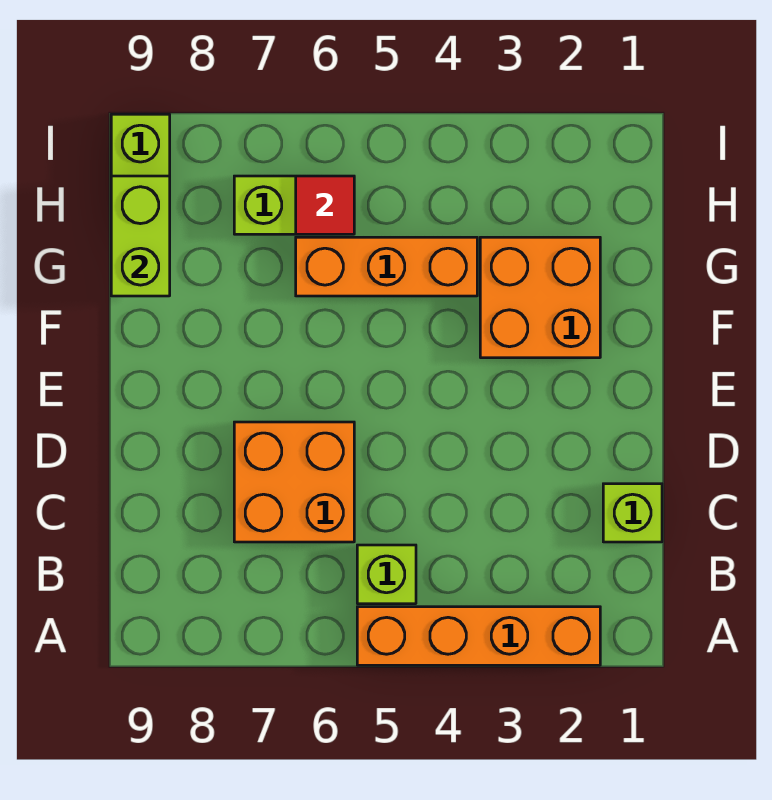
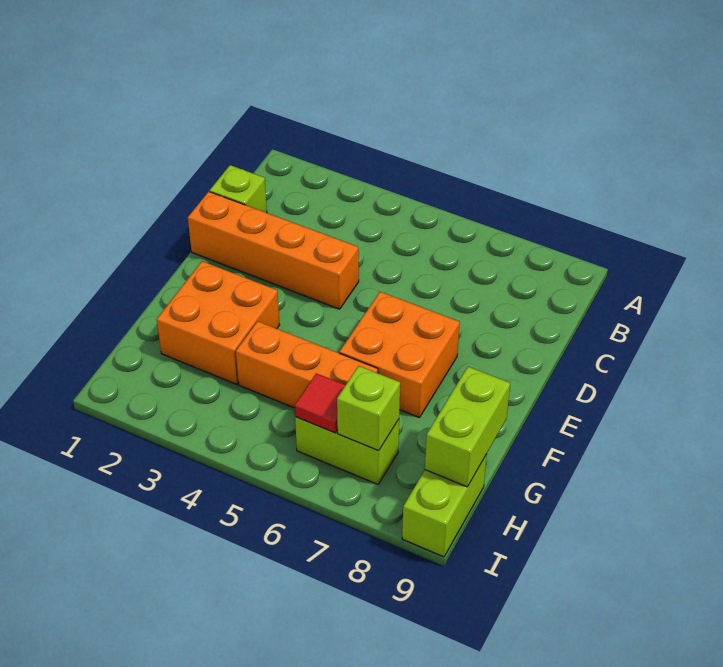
orange brick A2:A5 level 1 -> orange brick D1:D4 level 1
lime brick B5 level 1 -> lime brick H7 level 2
orange brick C6:D7 level 1 -> orange brick E6:F7 level 1

